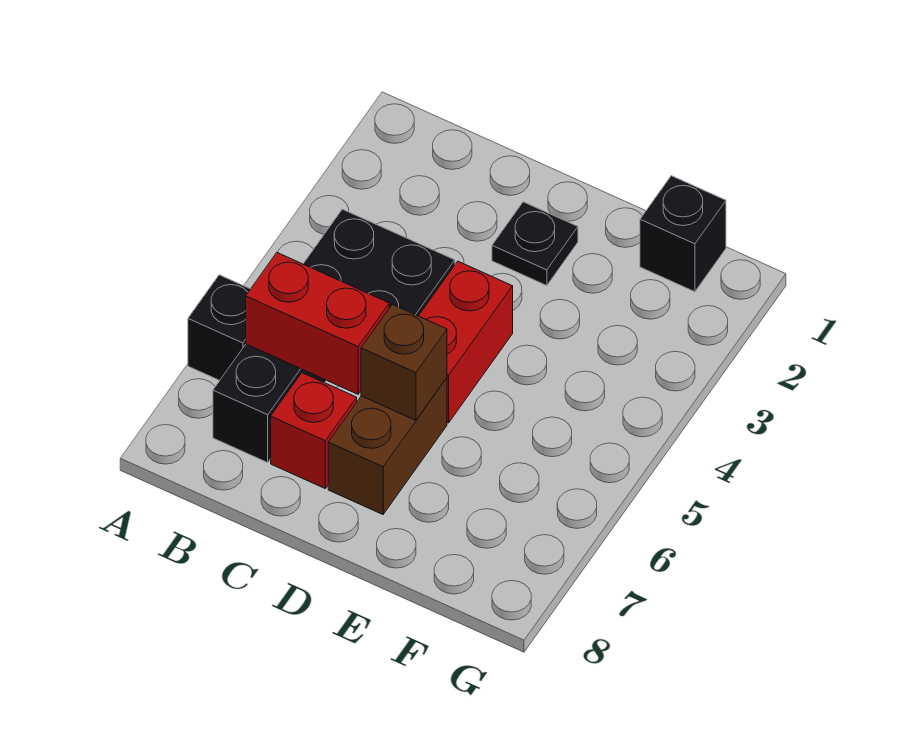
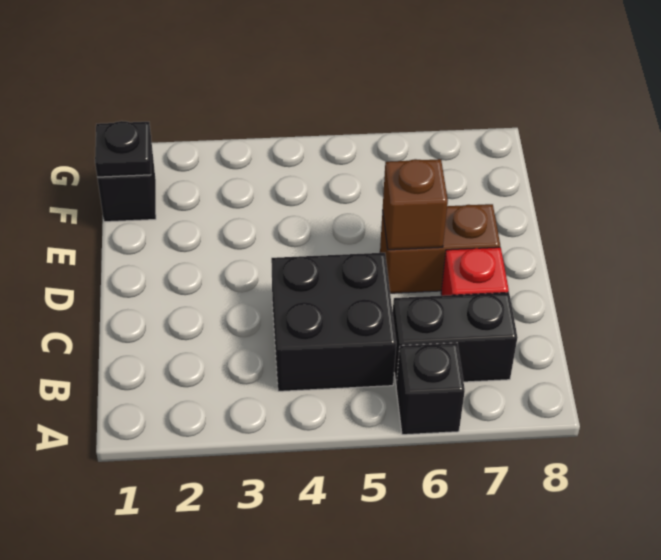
red brick B6:C6 level 2 -> none
black plate D2 level 1 -> black plate F1 level 2
red brick D4:D5 level 1 -> none

